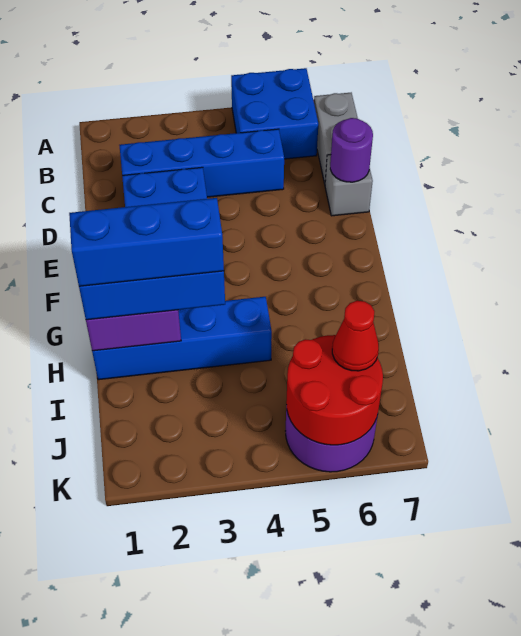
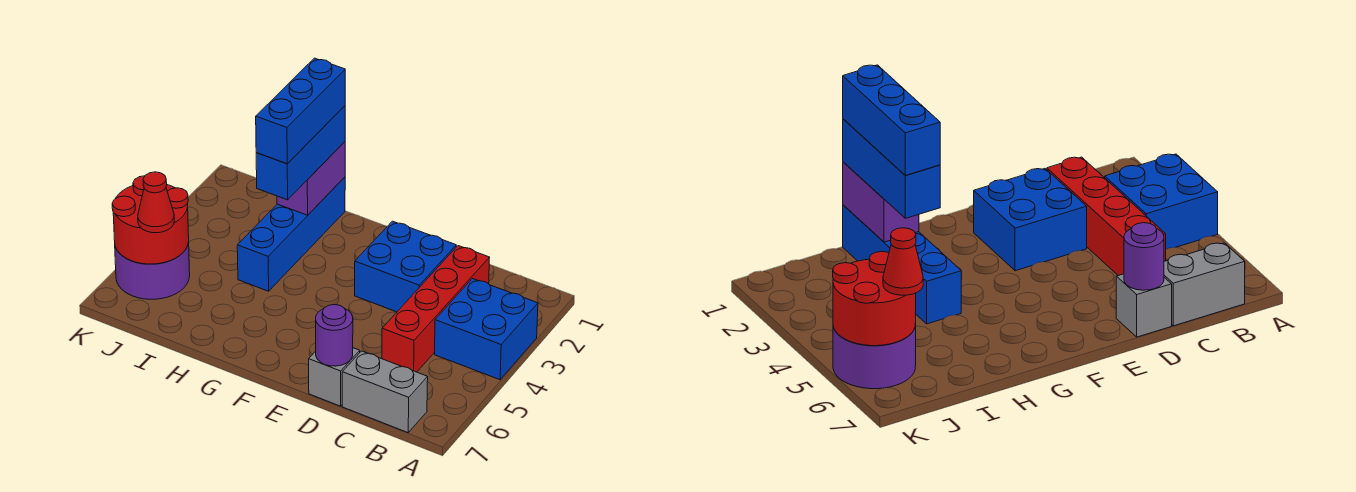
blue brick A5:B6 level 1 -> blue brick A3:B4 level 1
blue brick C2:C5 level 1 -> red brick C2:C5 level 1

